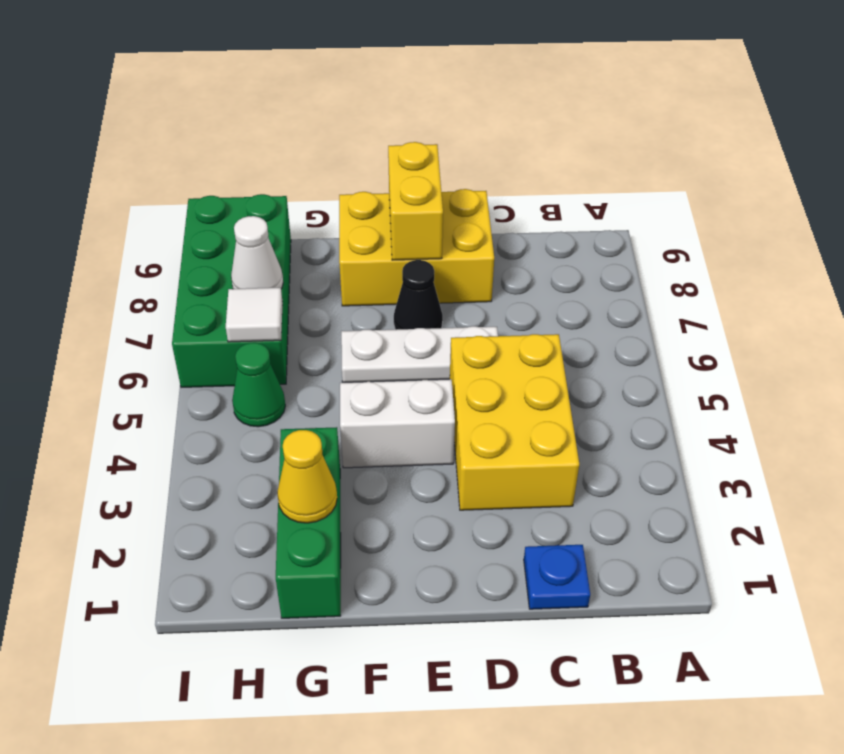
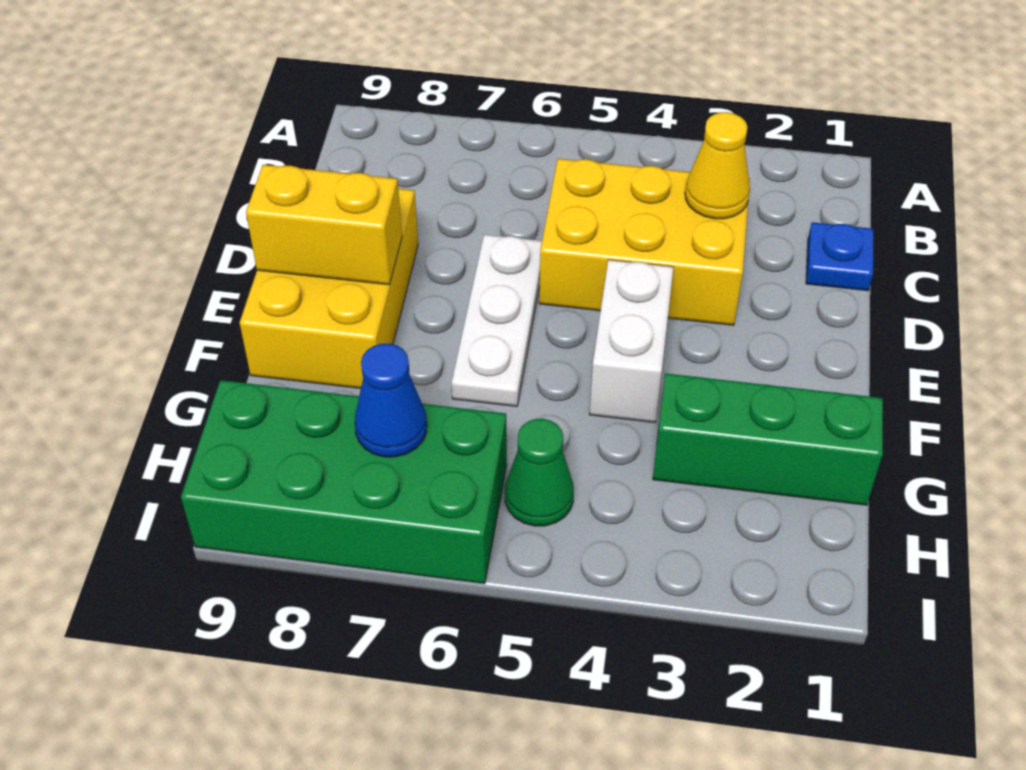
black cone E7 level 1 -> none
yellow cone G2 level 2 -> yellow cone C3 level 2
white tile H6 level 2 -> none
white cone H7 level 2 -> blue cone H7 level 2

